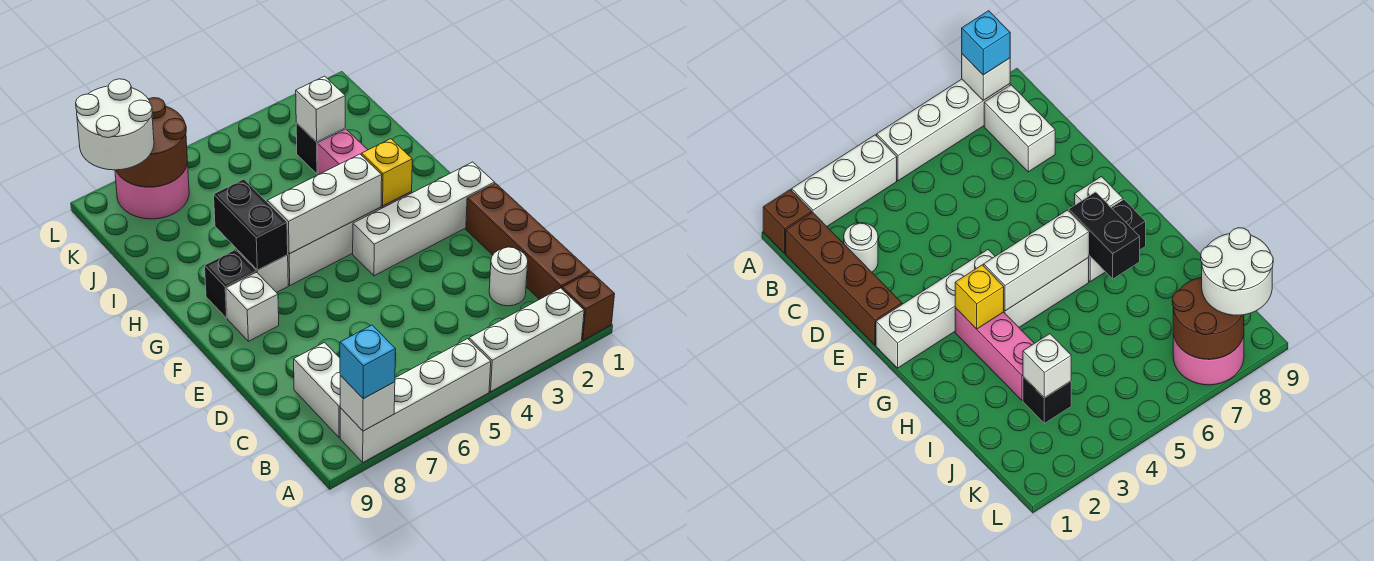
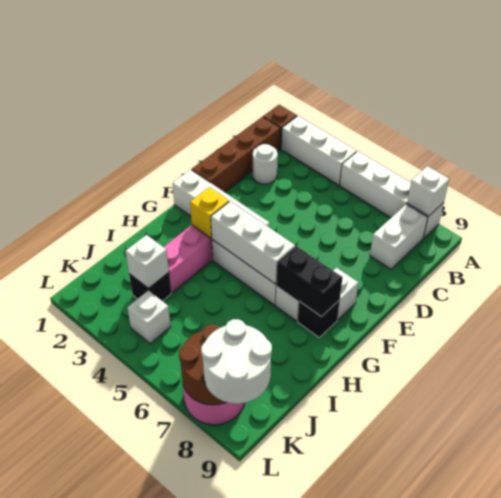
cyan brick A8 level 3 -> none
black brick G7:H7 level 2 -> black brick G7:G8 level 2
none -> white brick K4 level 1

